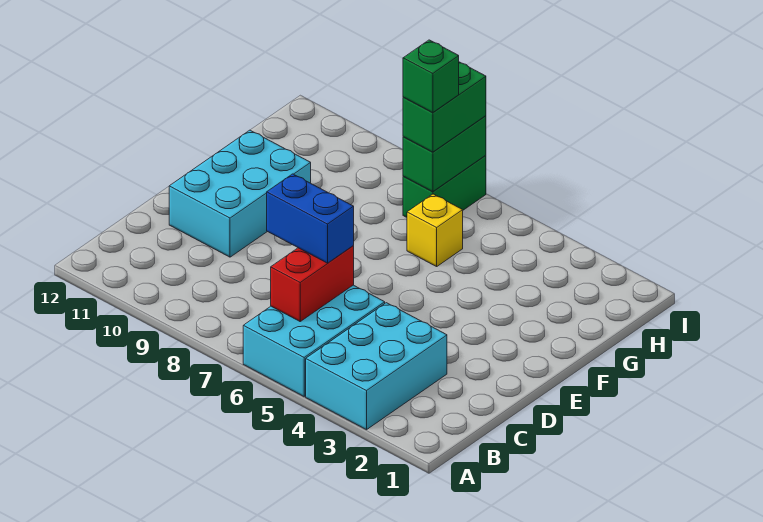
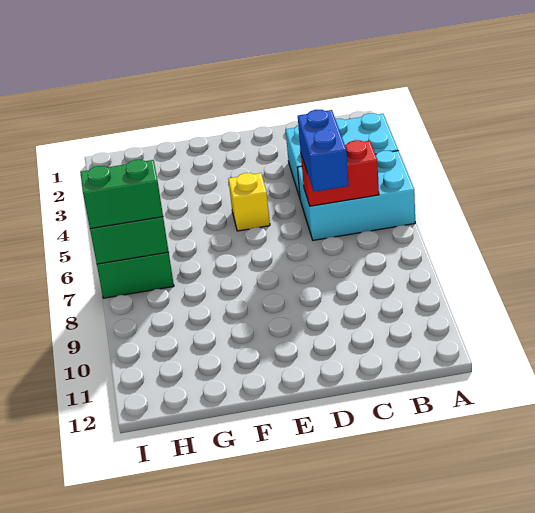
cyan brick D10:F11 level 1 -> none
yellow brick G6 level 1 -> yellow brick E5 level 1
green brick H7 level 4 -> none

